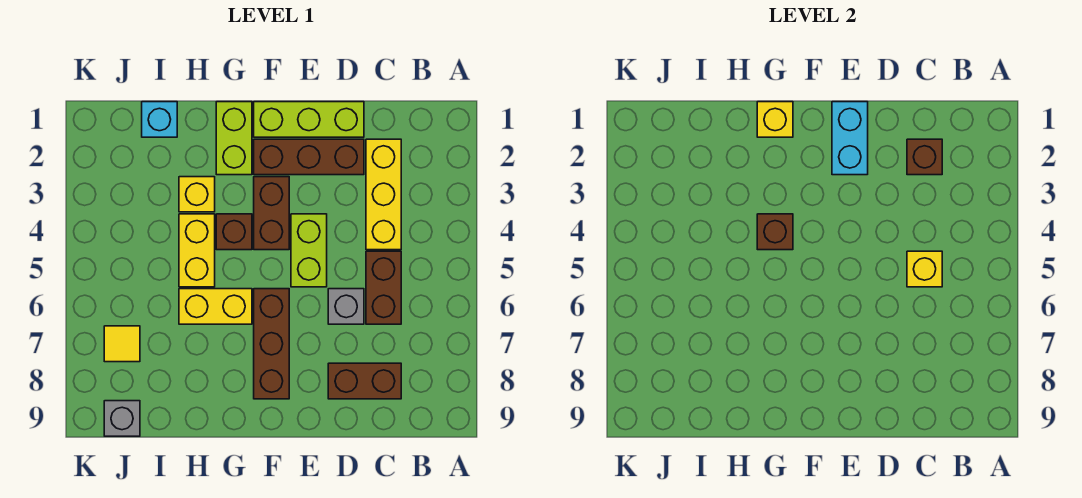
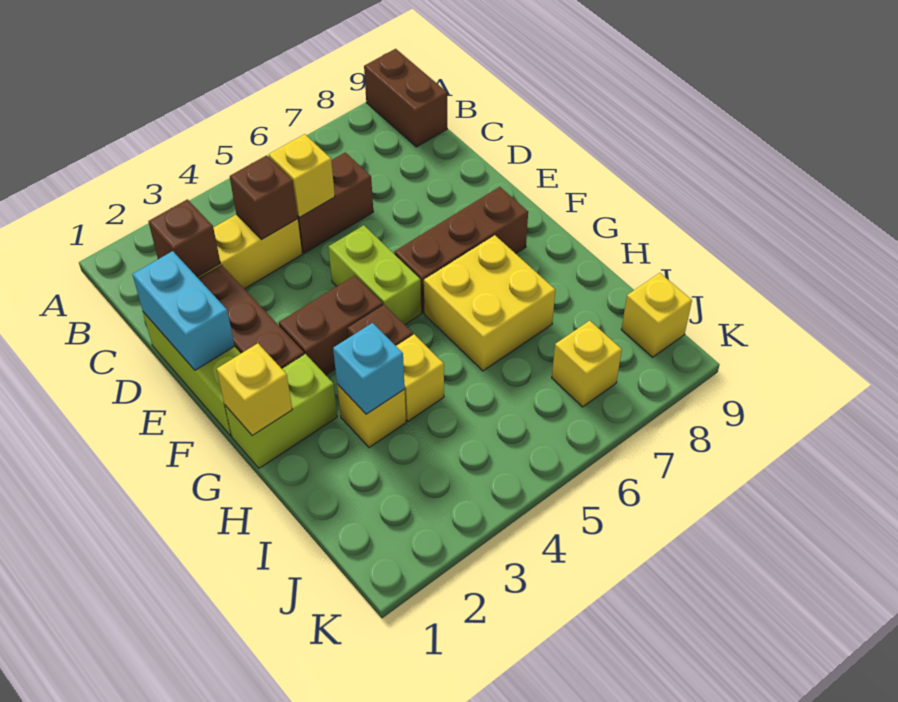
brown brick C8:D8 level 1 -> brown brick A9:B9 level 1
grey brick D6 level 1 -> none
cyan brick E1:E2 level 2 -> cyan brick D1:E1 level 2
lime brick E4:E5 level 1 -> lime brick E5:F5 level 1
brown brick G4 level 2 -> brown brick C4 level 2
yellow brick G6:H6 level 1 -> yellow brick G6:H7 level 1
yellow brick H4:H5 level 1 -> yellow brick H4 level 1
cyan brick I1 level 1 -> cyan brick H3 level 2
yellow tile J7 level 1 -> yellow brick J7 level 1
grey brick J9 level 1 -> yellow brick J9 level 1

